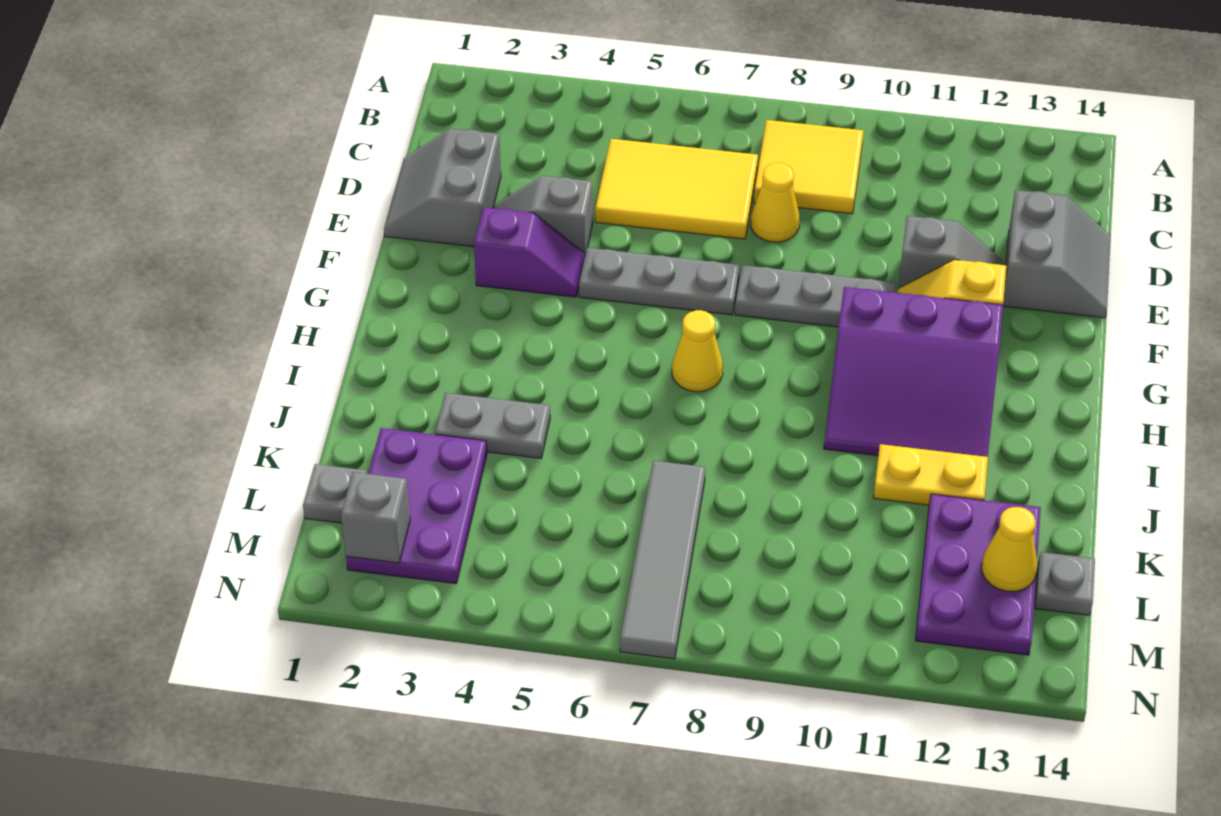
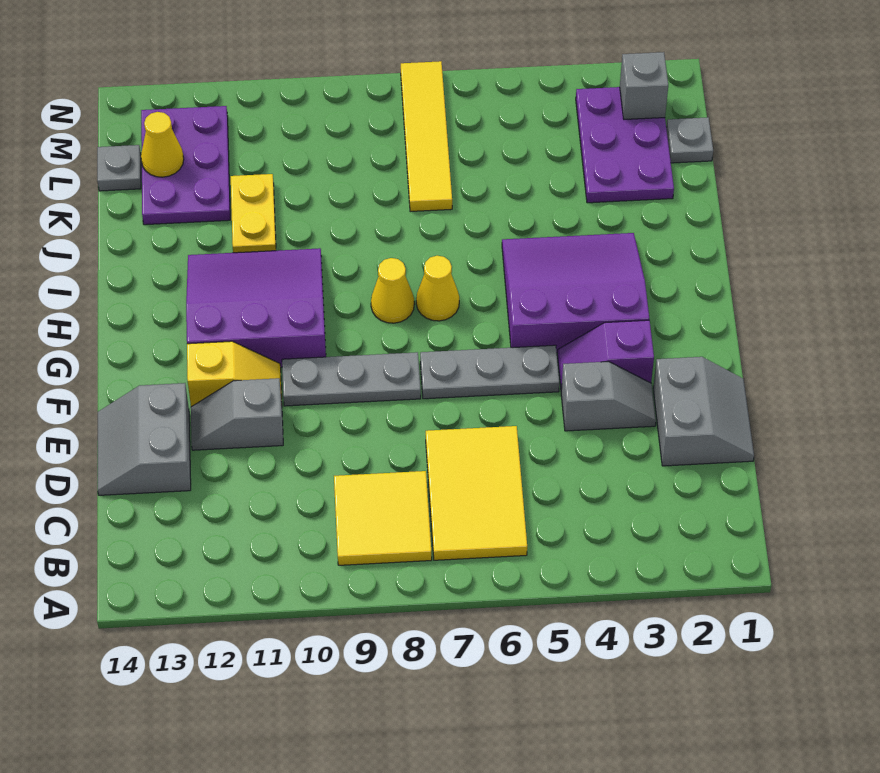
yellow tile C5:D7 level 1 -> yellow tile B6:D7 level 1
yellow cone D8 level 1 -> yellow cone H8 level 1
none -> purple slope G3:I5 level 1 top G
grey plate J3:J4 level 1 -> none
yellow plate J11:J12 level 1 -> yellow plate J11:K11 level 1
grey tile K7:N7 level 1 -> yellow tile K7:N7 level 1

